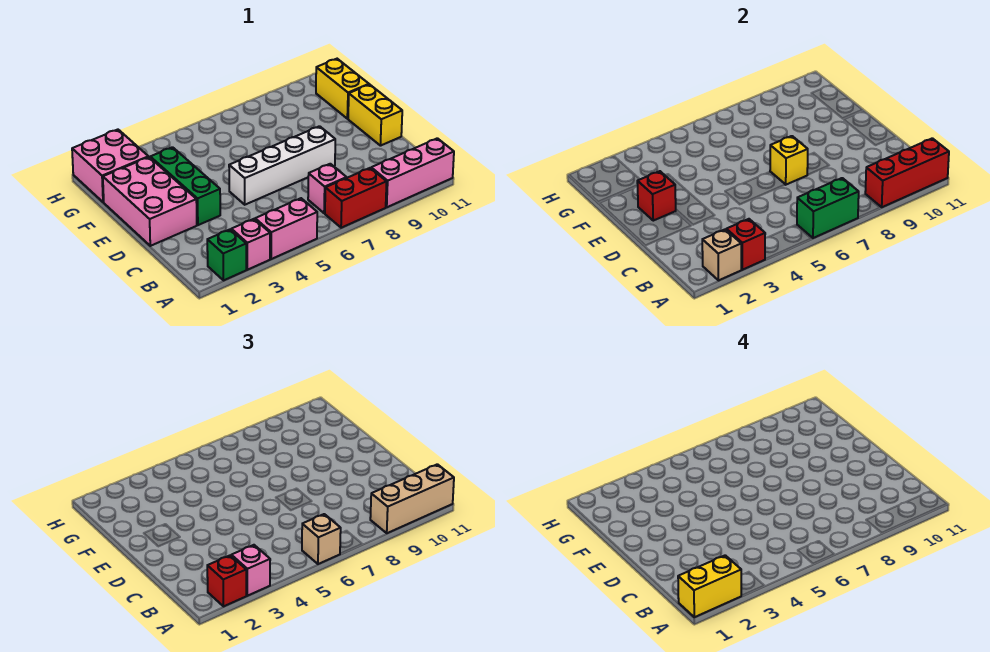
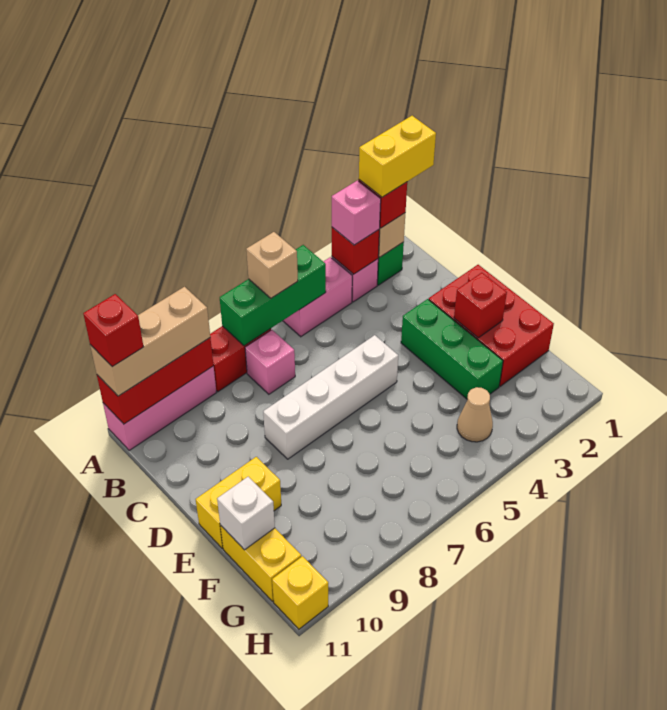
green brick A6:A7 level 2 -> green brick A5:A7 level 2
none -> red brick A11 level 4
pink brick D1:F2 level 1 -> red brick D1:F2 level 1
yellow brick D7 level 2 -> yellow brick H11 level 1
yellow brick D11:E11 level 1 -> yellow brick E10:E11 level 1
none -> white brick F11 level 2
pink brick G1:H2 level 1 -> none
none -> tan cone G4 level 1

